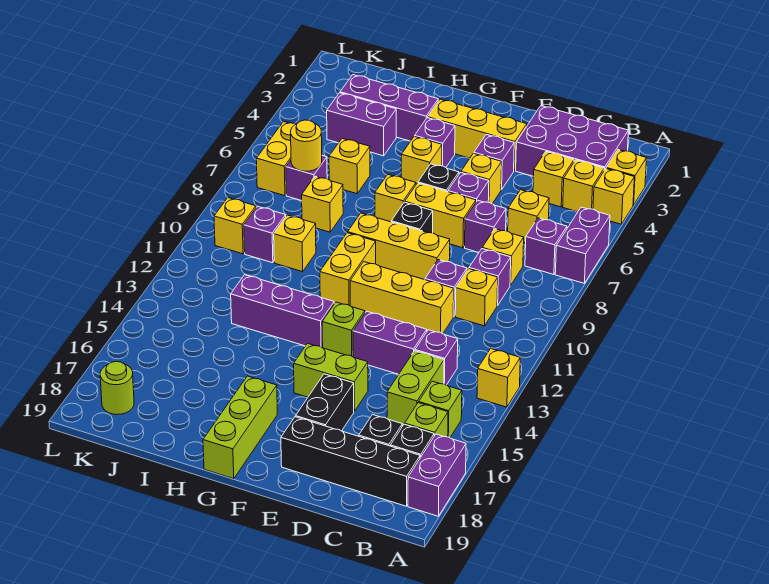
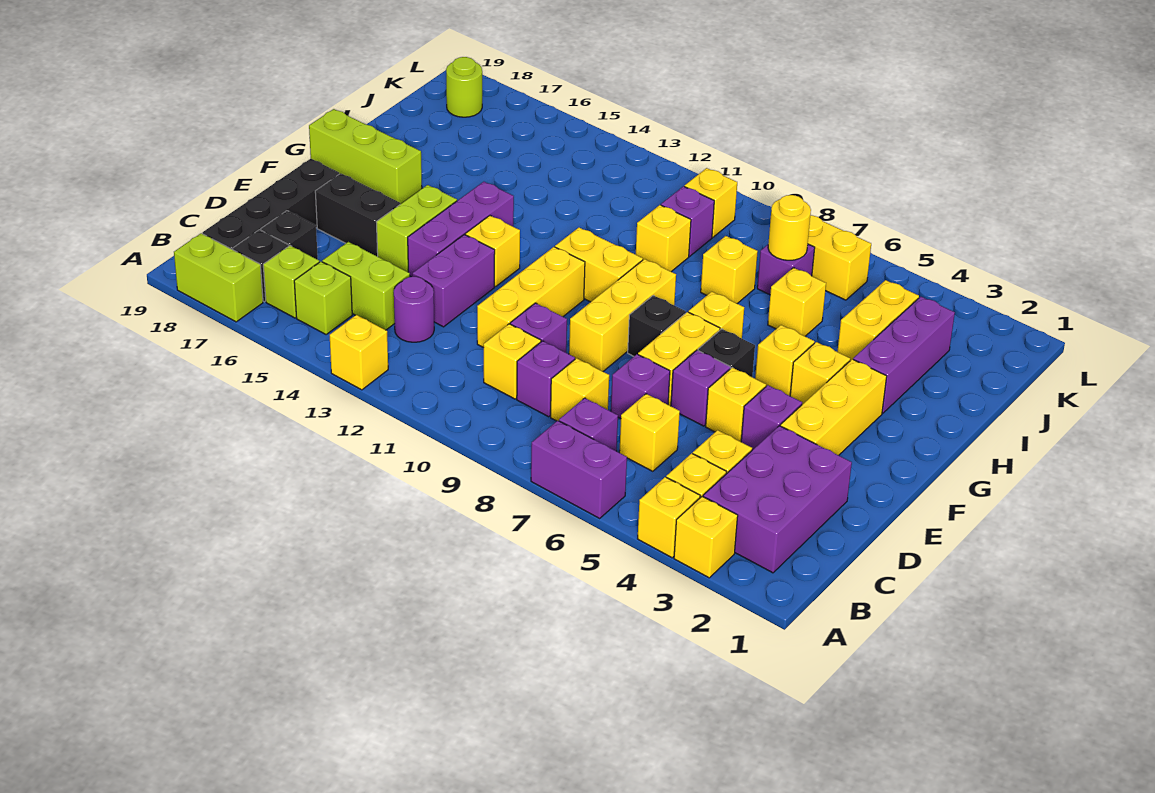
purple brick A17:A18 level 1 -> lime brick A17:A18 level 1
purple brick C13 level 1 -> purple round brick C13 level 1
lime brick F13 level 1 -> yellow brick F13 level 1
purple brick G4 level 1 -> yellow brick G4 level 1
purple brick G13:I13 level 1 -> purple brick E14:G14 level 1
purple brick I4:J4 level 1 -> yellow brick I4:J4 level 1

